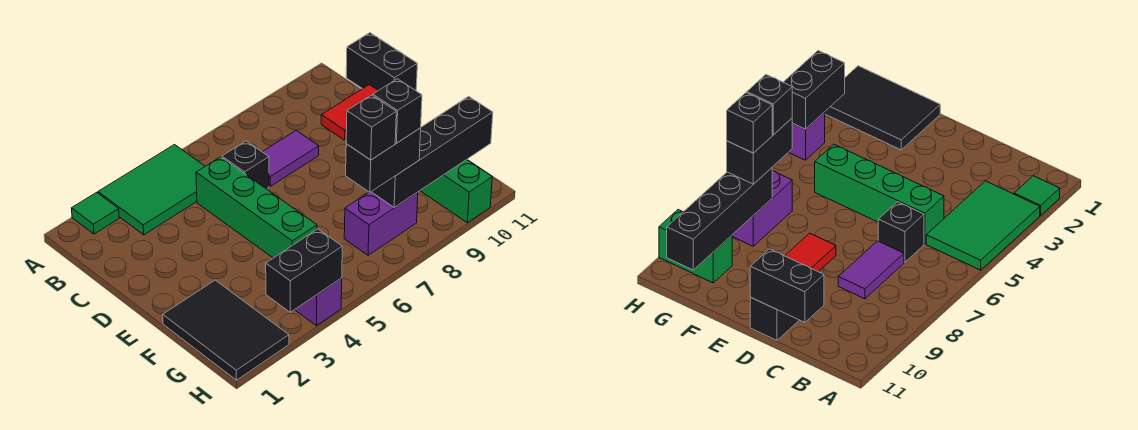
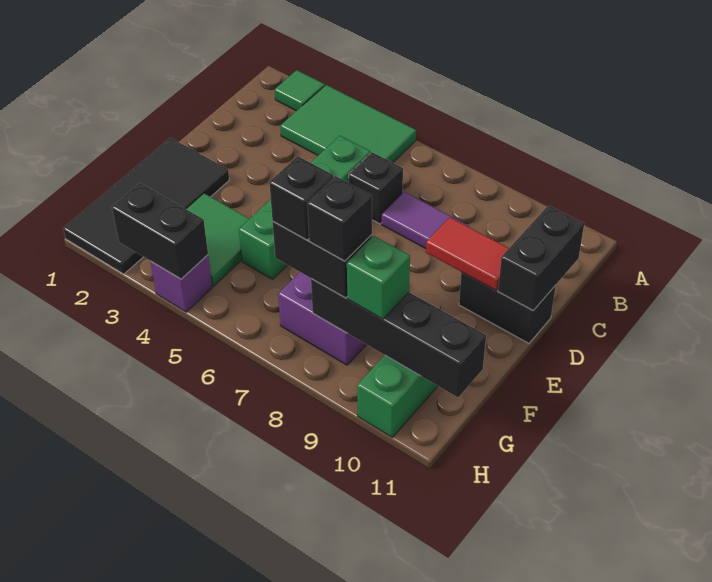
black tile F1:H2 level 1 -> black tile E1:H2 level 1
none -> green tile F3:G4 level 1
none -> green brick G9 level 3

